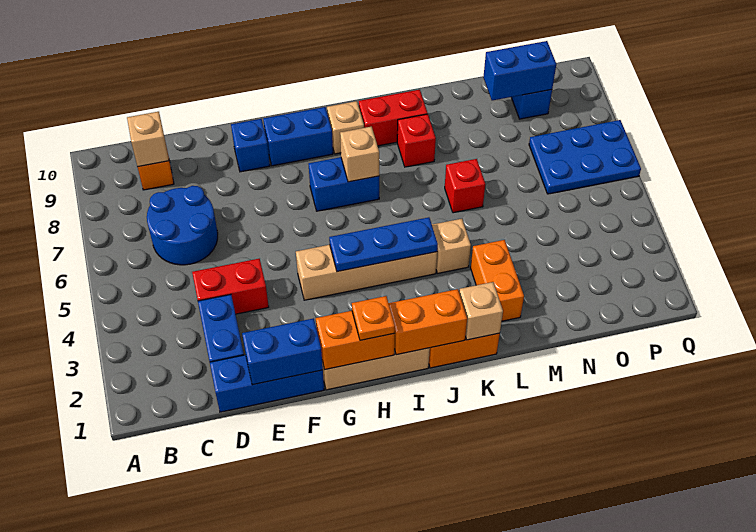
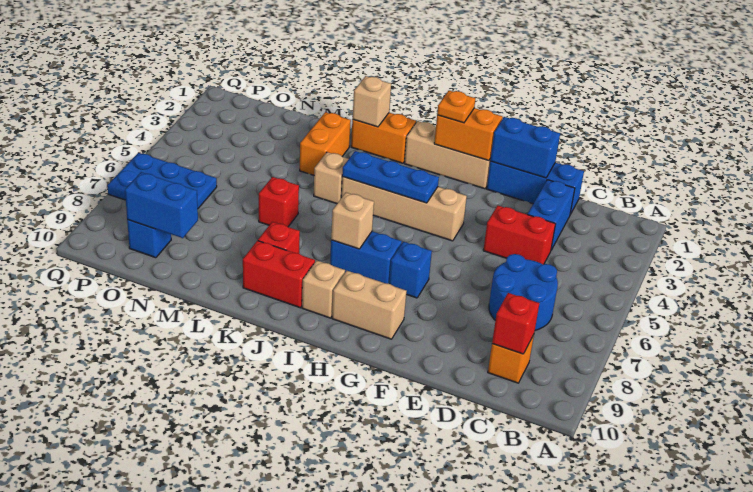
tan brick C9 level 2 -> red brick C9 level 2
blue brick F9 level 1 -> blue brick G7 level 1
blue brick G9:H9 level 1 -> tan brick G9:H9 level 1
orange brick I1:J1 level 2 -> none

